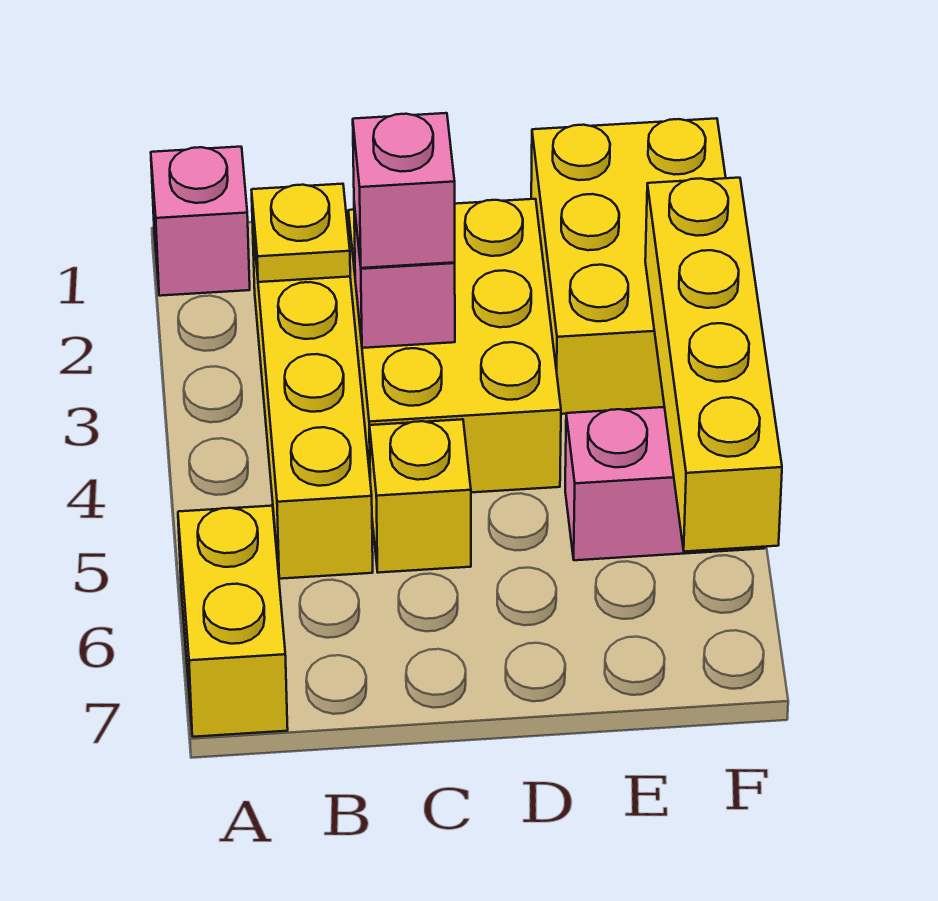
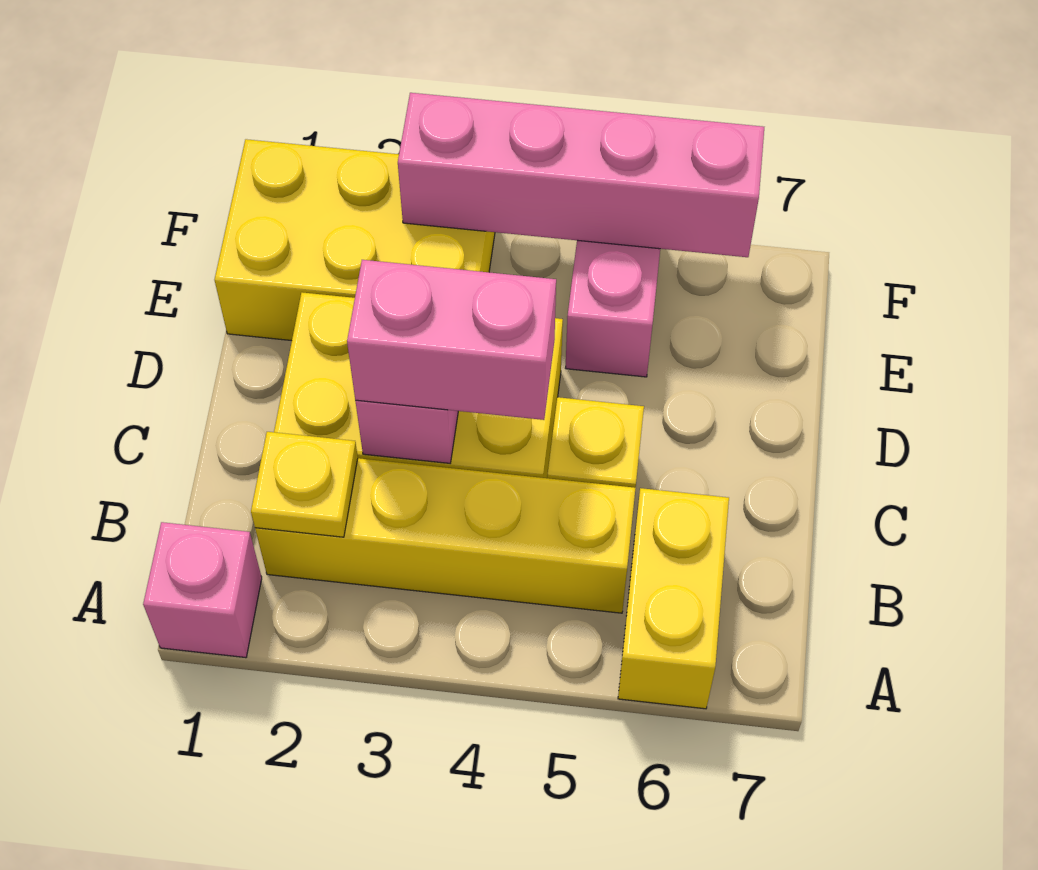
yellow brick A6:A7 level 1 -> yellow brick A6:B6 level 1
pink brick C3 level 3 -> pink brick C3:C4 level 3
yellow brick F3:F6 level 2 -> pink brick F3:F6 level 2

